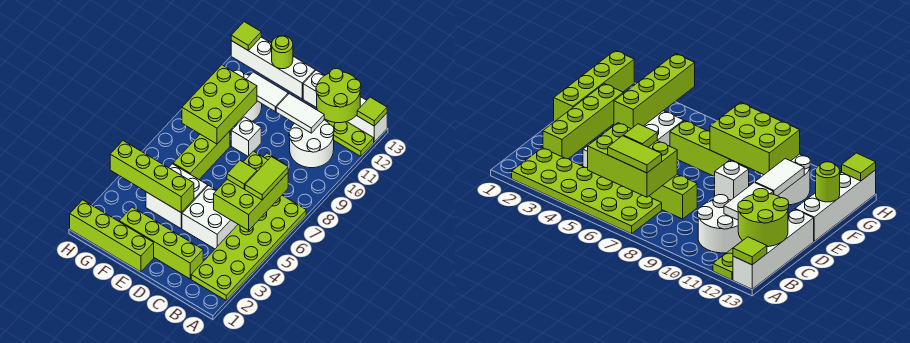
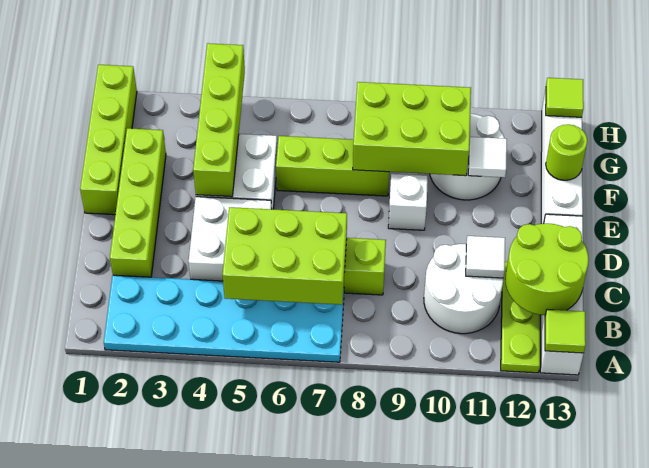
lime plate A2:B7 level 1 -> cyan plate A2:B7 level 1
lime tile B6:B7 level 3 -> none
lime tile C6 level 3 -> none
white tile C11:D11 level 2 -> white tile C11 level 2
white tile E11:F11 level 2 -> white tile F11 level 2

